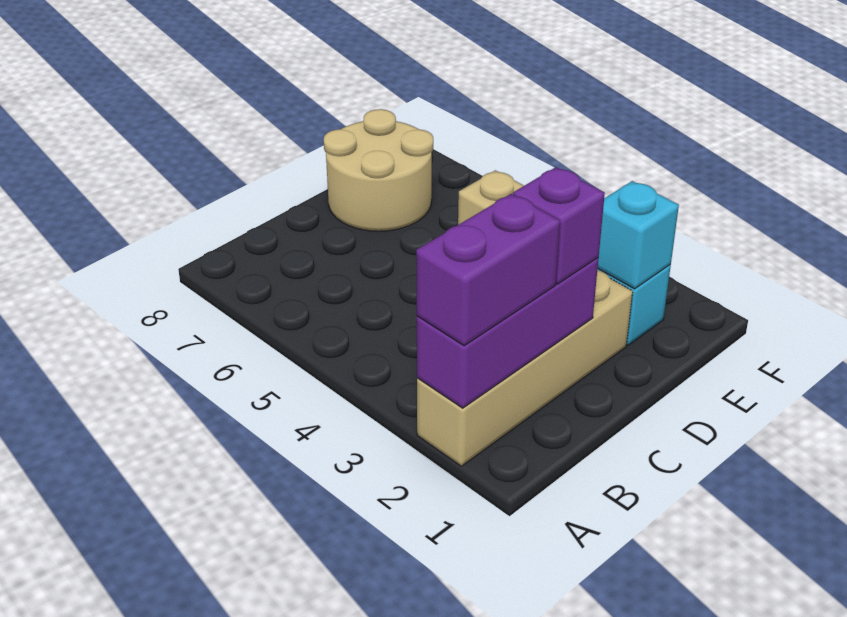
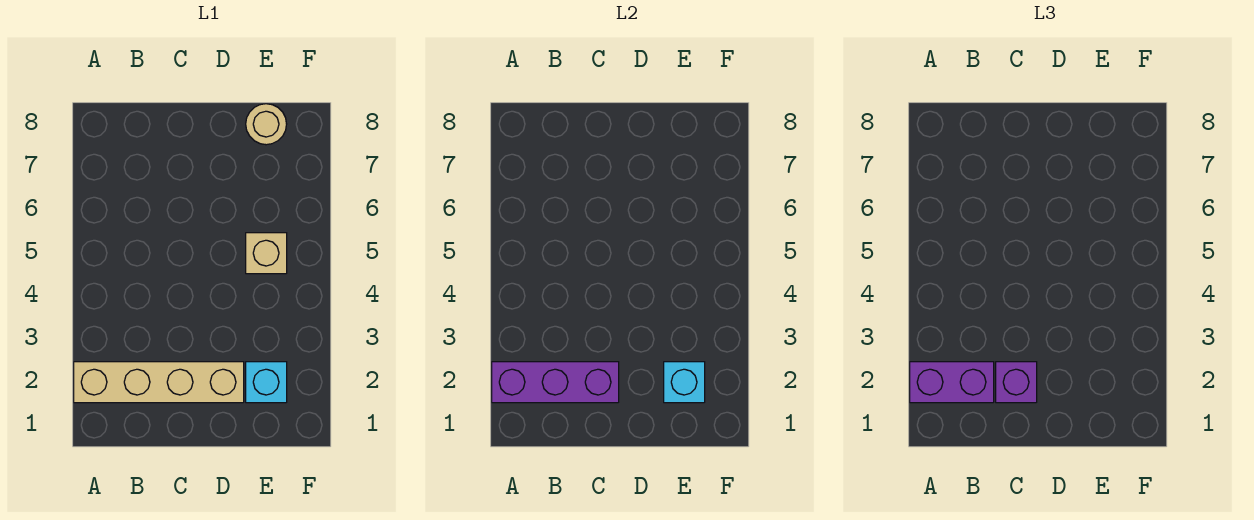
tan round brick D7:E8 level 1 -> tan round brick E8 level 1

